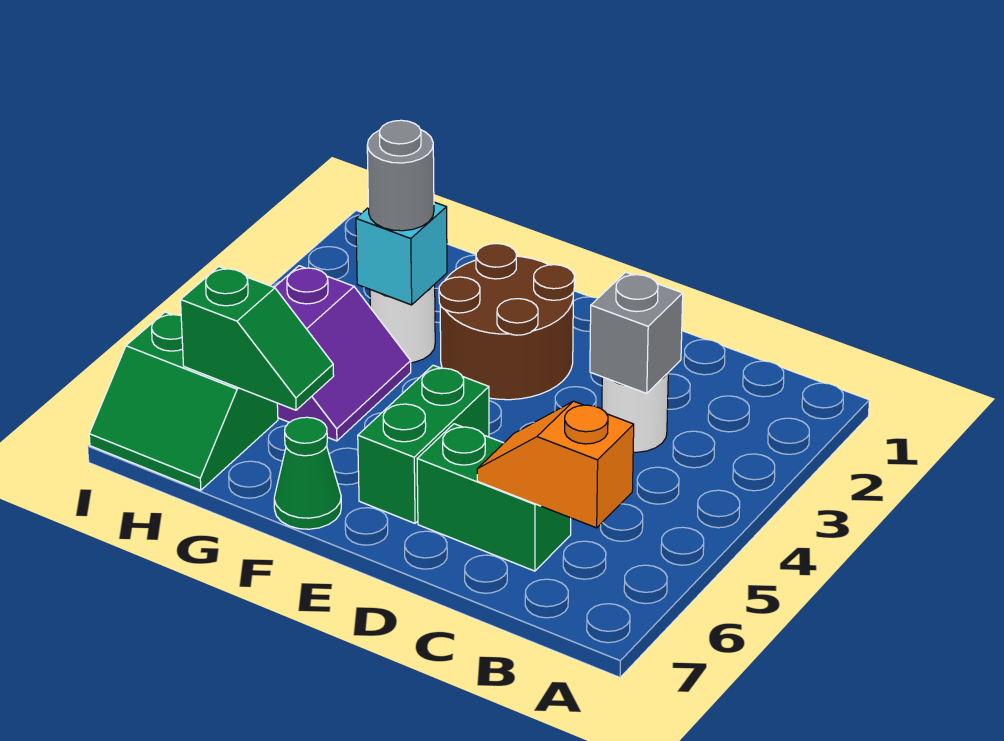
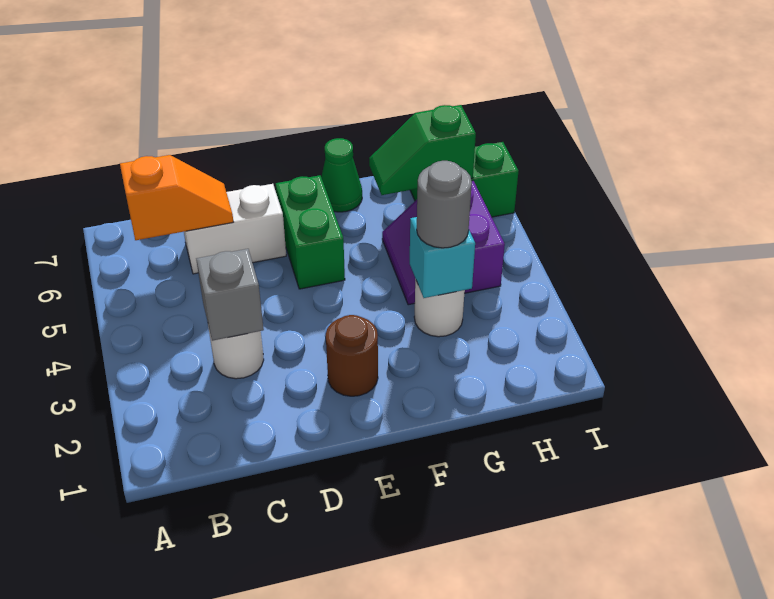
green brick C6:D6 level 1 -> white brick C6:D6 level 1
brown round brick E2:F3 level 1 -> brown round brick E2 level 1

